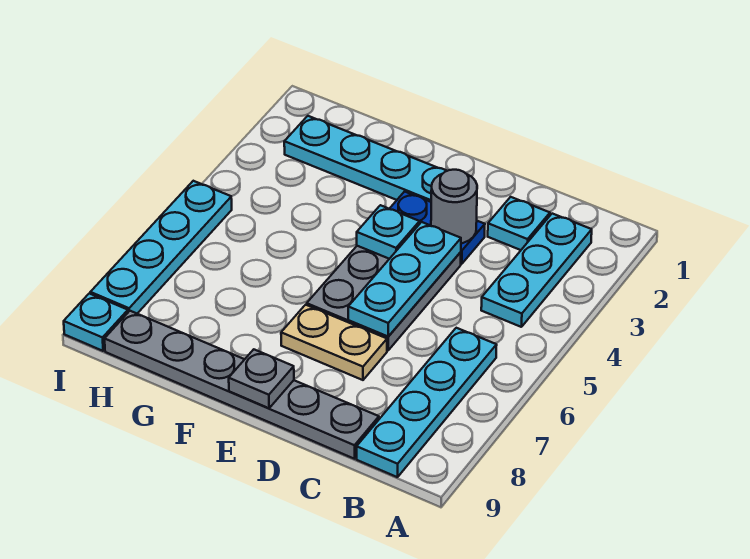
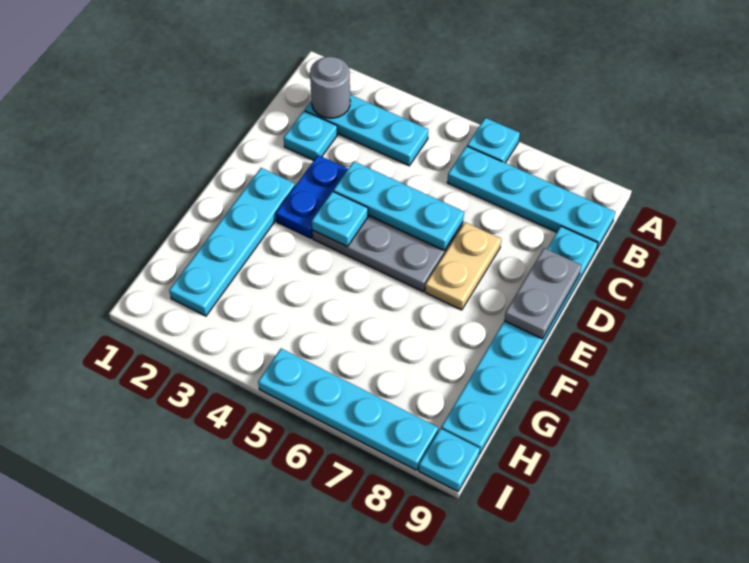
none -> cyan plate A6 level 1
grey plate C9:H9 level 1 -> cyan plate C9:H9 level 1
grey round brick D3 level 2 -> grey round brick B2 level 2
grey plate E9 level 2 -> grey plate D9:E9 level 2

